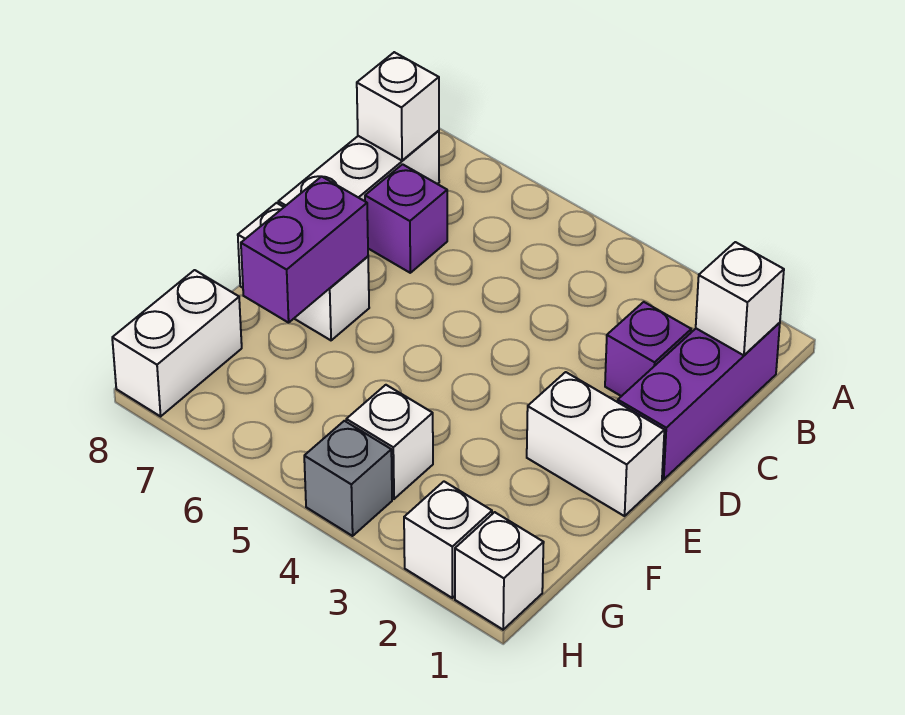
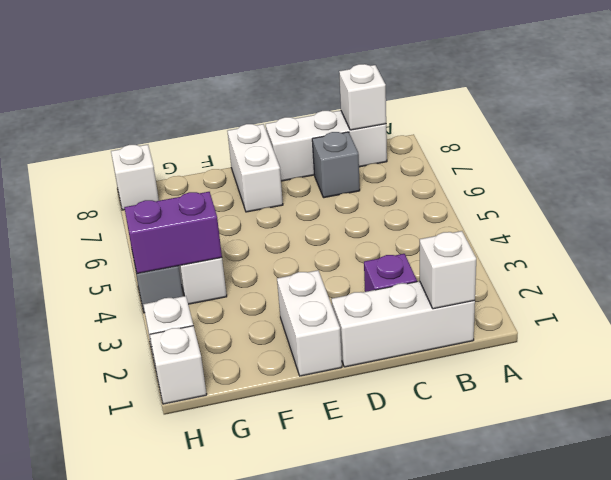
purple brick B1:D1 level 1 -> white brick B1:D1 level 1
purple brick C7 level 1 -> grey brick C7 level 1
purple brick E7:F7 level 2 -> purple brick G4:H4 level 2
white brick G8:H8 level 1 -> white brick H8 level 1

